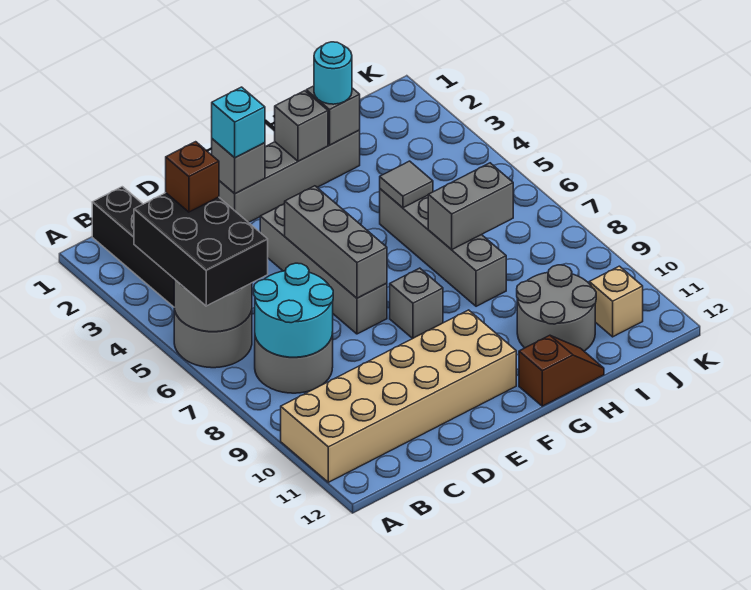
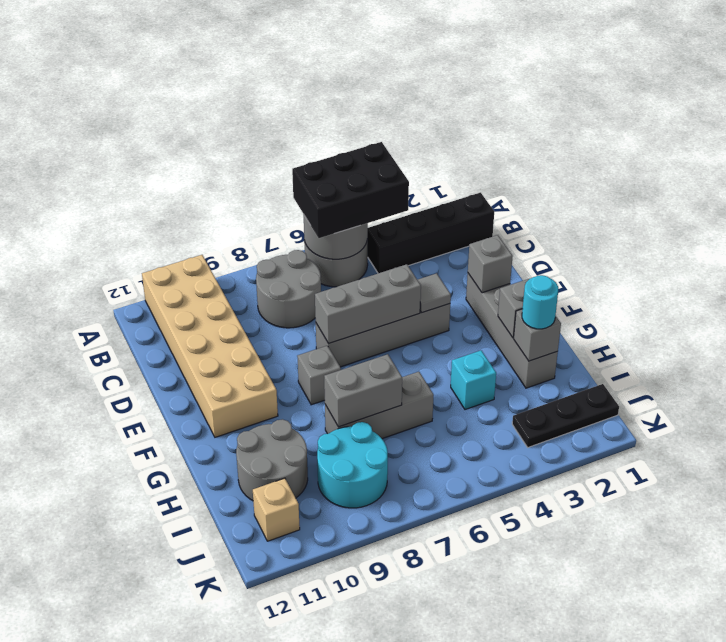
brown brick B4 level 4 -> none
cyan round brick B7:C8 level 2 -> cyan round brick I8:J9 level 1
cyan brick E2 level 3 -> cyan brick H4 level 1
brown slope G12:H12 level 1 top G -> none
grey brick H5:H8 level 1 -> grey brick H6:H8 level 1
grey tile H5 level 2 -> grey tile E4 level 2
grey brick H7:I7 level 2 -> grey brick H7:H8 level 2
none -> black plate J1:J3 level 1

